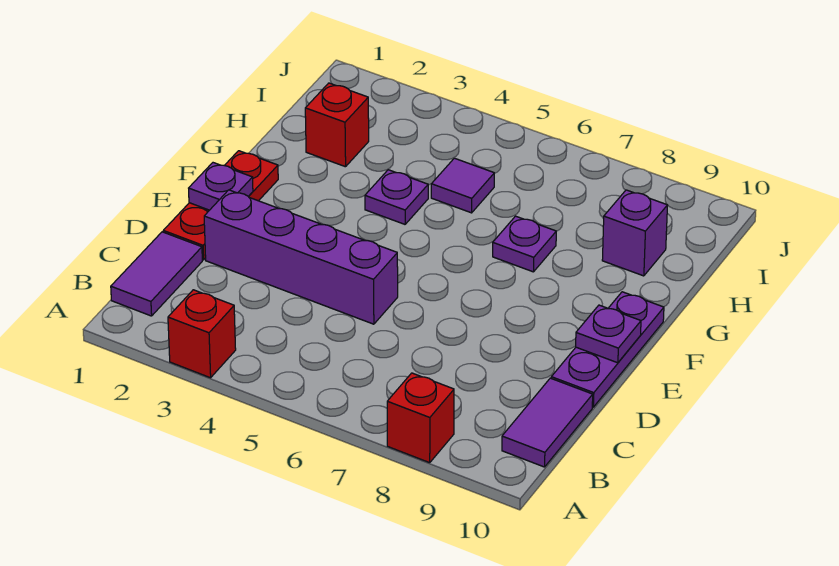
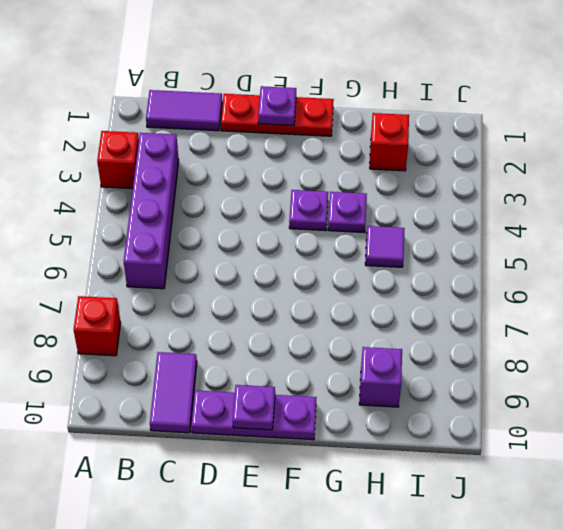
purple tile B10:C10 level 1 -> purple tile C9:C10 level 1
purple brick D2:D5 level 1 -> purple brick B3:B6 level 1
purple plate G7 level 1 -> purple plate F4 level 1

